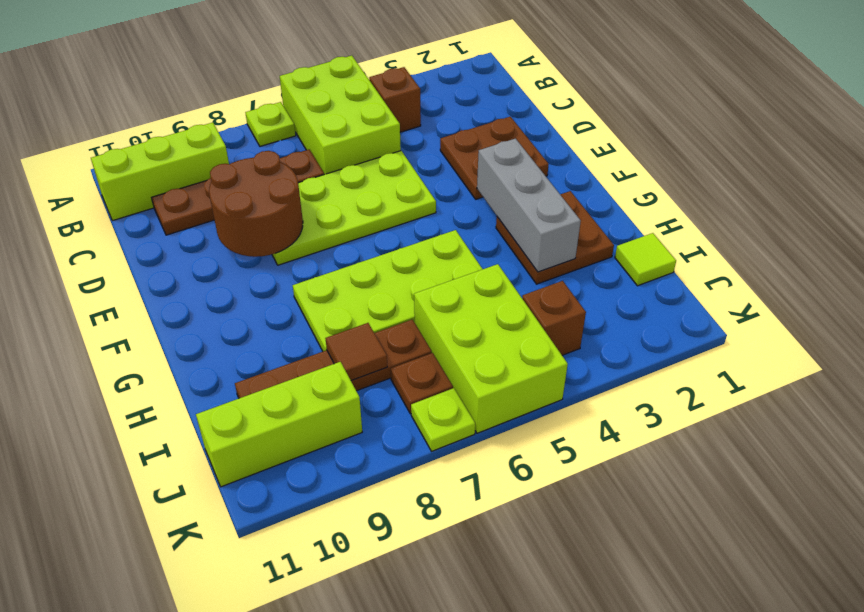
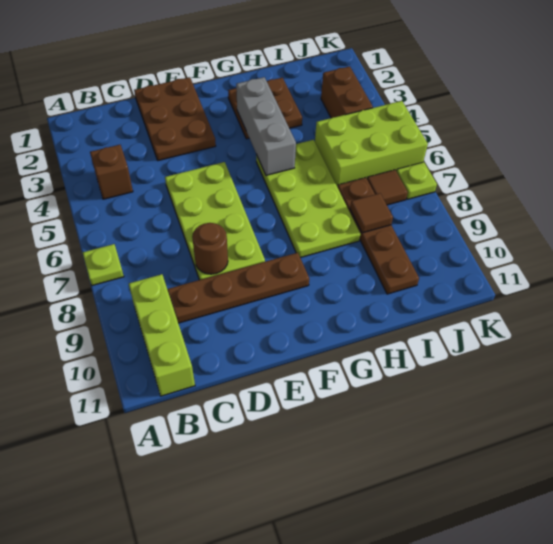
lime brick A5:C6 level 1 -> none
brown plate C7:C10 level 1 -> brown plate C9:F9 level 1
brown plate D2:E3 level 1 -> brown plate D1:E3 level 1
brown round brick D8:E9 level 2 -> brown round brick D8 level 2
grey brick F3:H3 level 2 -> grey brick G3:G5 level 2
lime tile I1 level 1 -> none
brown brick J4 level 1 -> brown brick J3:J4 level 1
brown plate J7 level 1 -> brown tile J7 level 1
lime brick J9:J11 level 1 -> none

